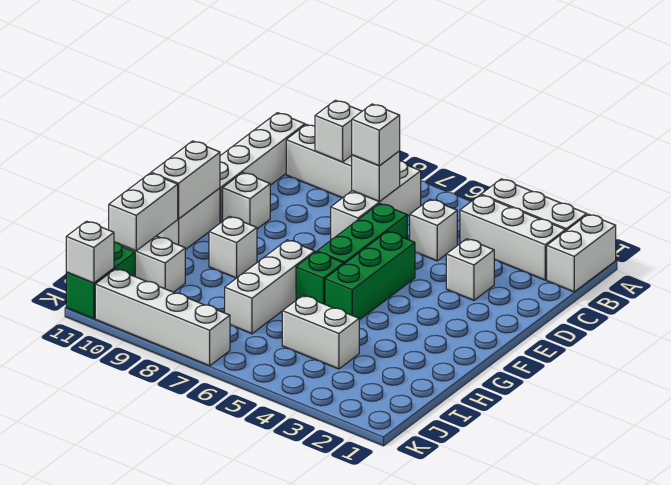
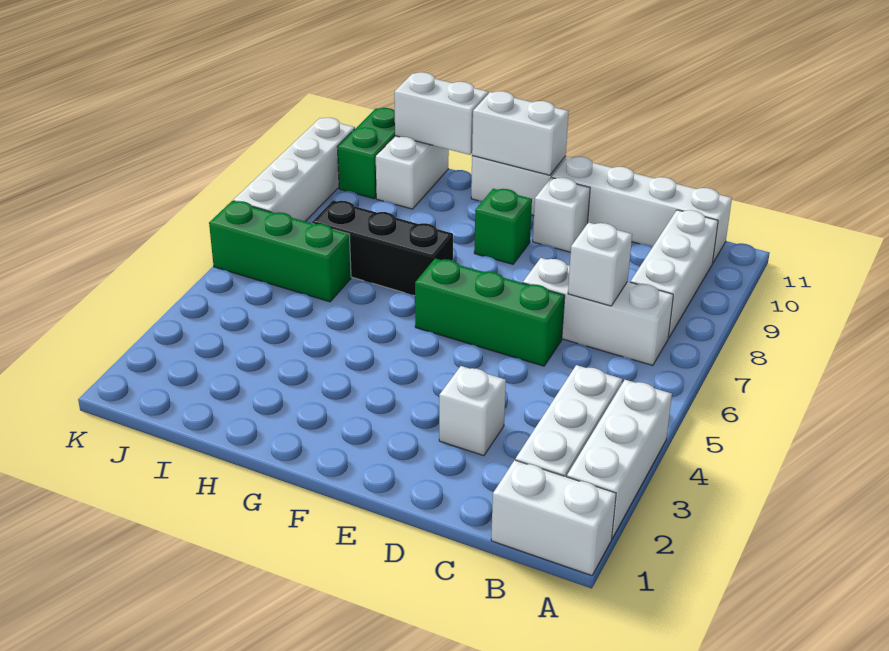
white brick B9 level 2 -> none
white brick C5 level 1 -> none
white brick C7 level 3 -> none
green brick E5:G5 level 1 -> green brick I6:K6 level 1
green brick G6 level 1 -> green brick F9 level 1
white brick G7:I7 level 1 -> black brick G7:I7 level 1
white brick G9 level 1 -> none
white brick I4:I5 level 1 -> none
green brick J11:K11 level 1 -> green brick J10:J11 level 1
white brick K11 level 2 -> none

